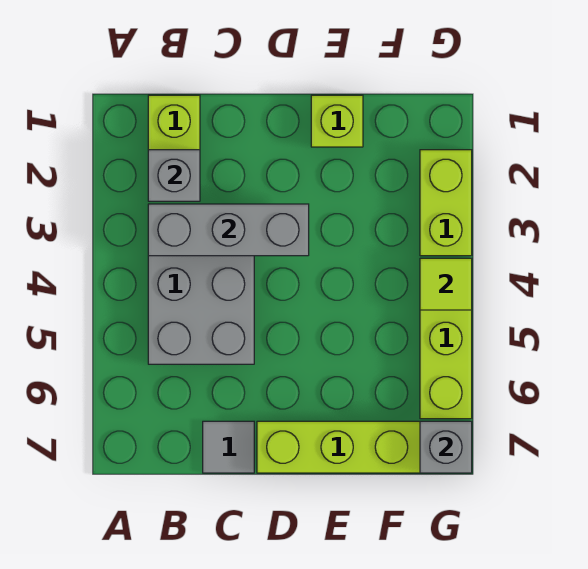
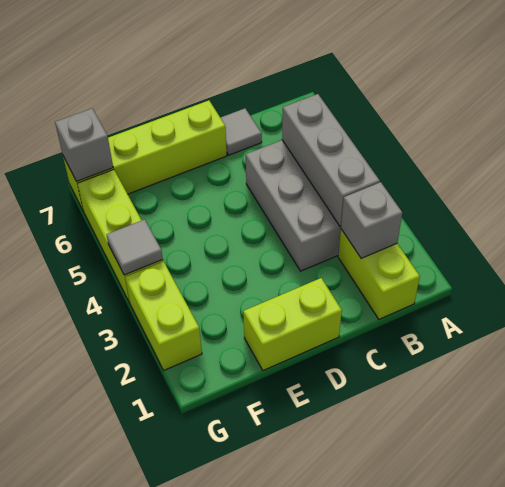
grey brick B3:D3 level 2 -> grey brick B3:B5 level 2
lime brick E1 level 1 -> lime brick D1:E1 level 1
lime tile G4 level 2 -> grey tile G4 level 2

